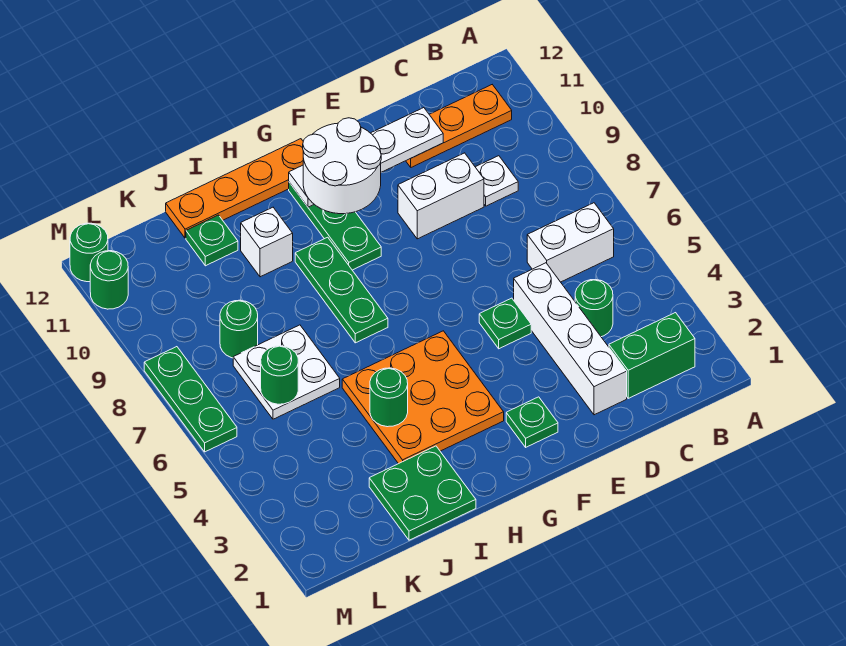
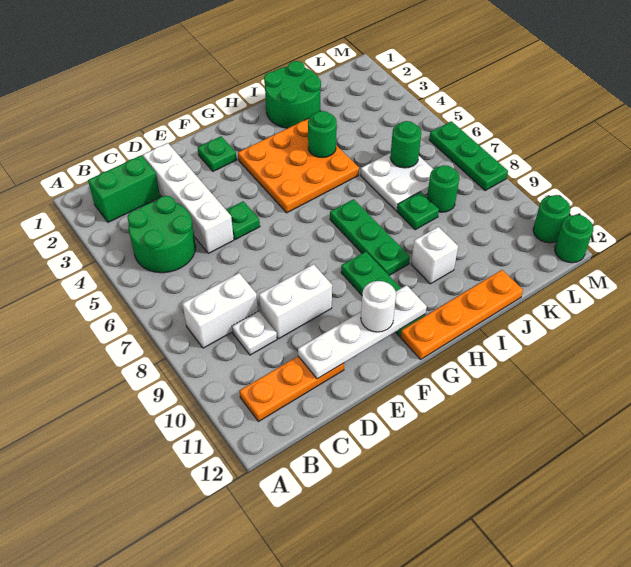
white brick B6:C6 level 1 -> white brick B8:C8 level 1
green round brick C4 level 1 -> green round brick B4:C5 level 1
white round brick F10:G11 level 3 -> white round brick F11 level 3
green plate I1:J2 level 1 -> green round brick I1:J2 level 1
green plate J11 level 1 -> green plate J8 level 1

